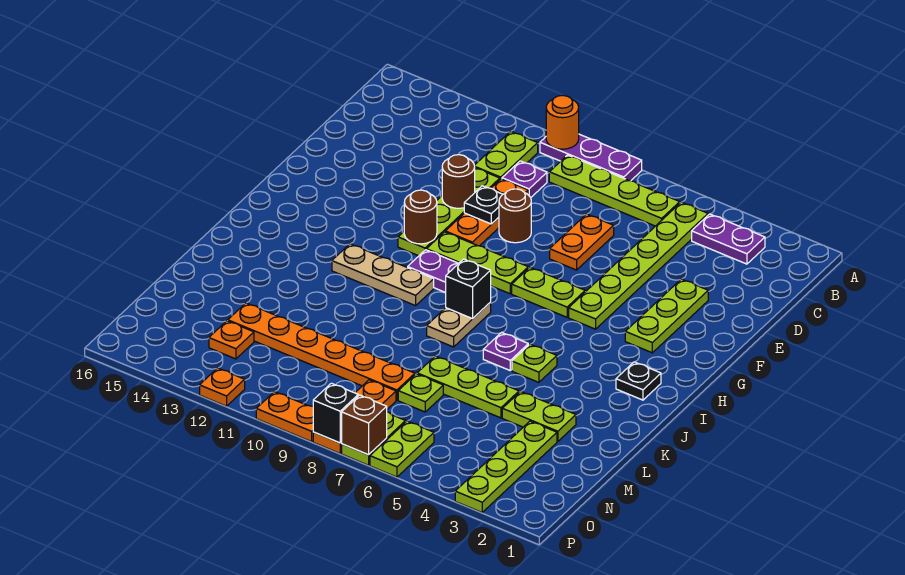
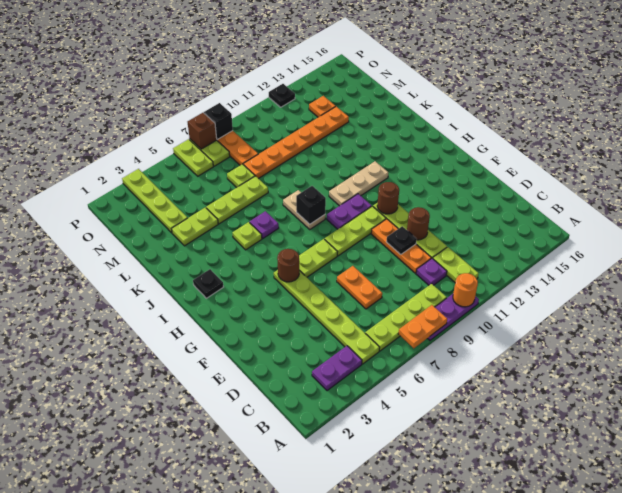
lime plate E3:G3 level 1 -> none
brown round brick E9 level 1 -> brown round brick G5 level 2
orange plate P9:P10 level 1 -> orange plate A7:A8 level 2
orange plate P12 level 1 -> black plate P12 level 1

